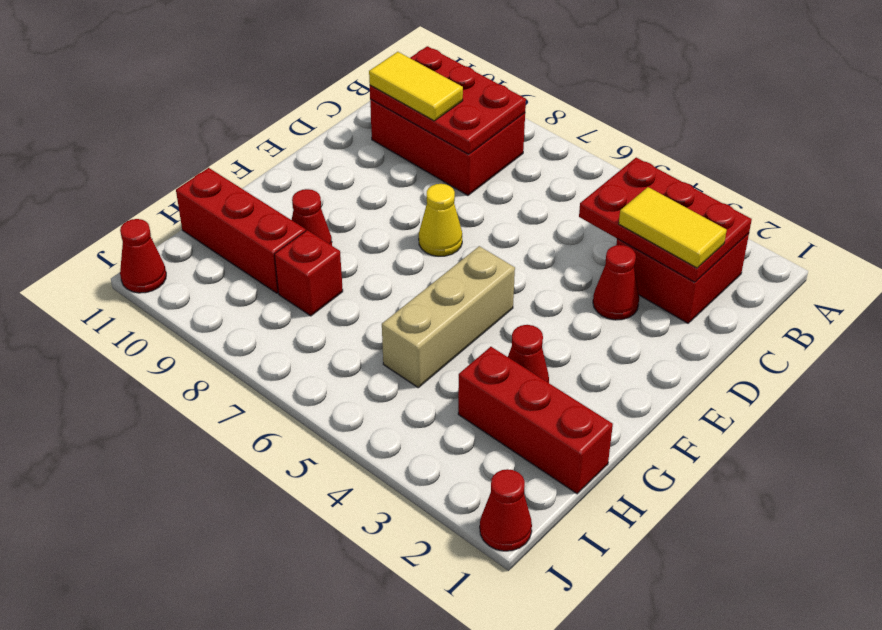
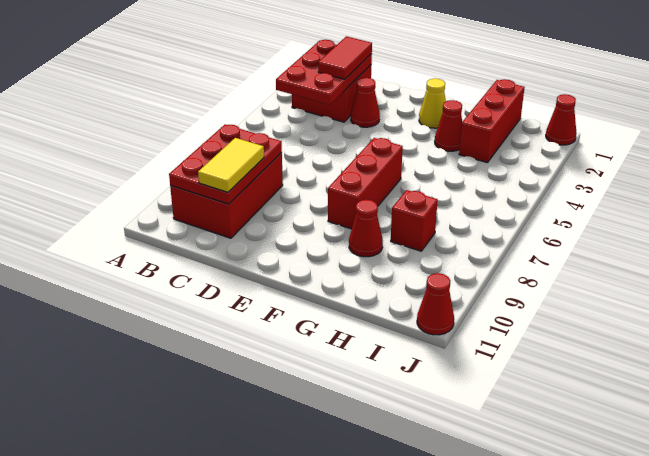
yellow tile C2:C3 level 3 -> red tile C2:C3 level 3
yellow cone E7 level 1 -> yellow cone F2 level 1
tan brick F5:H5 level 1 -> none
red brick H9:H11 level 1 -> red brick F6:F8 level 1

